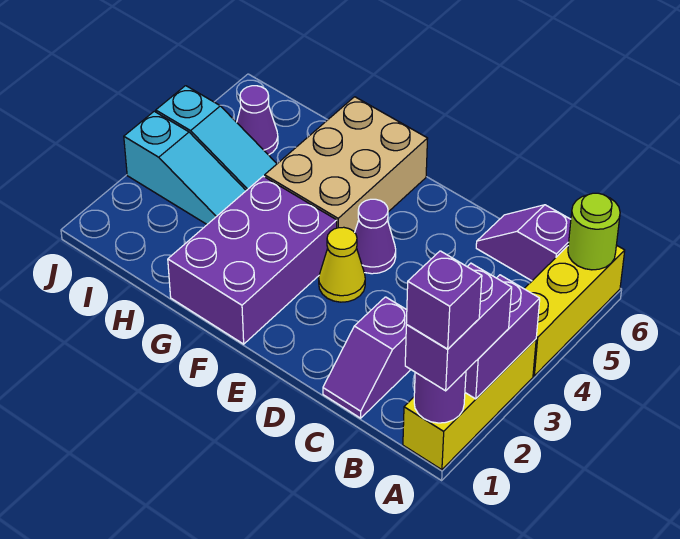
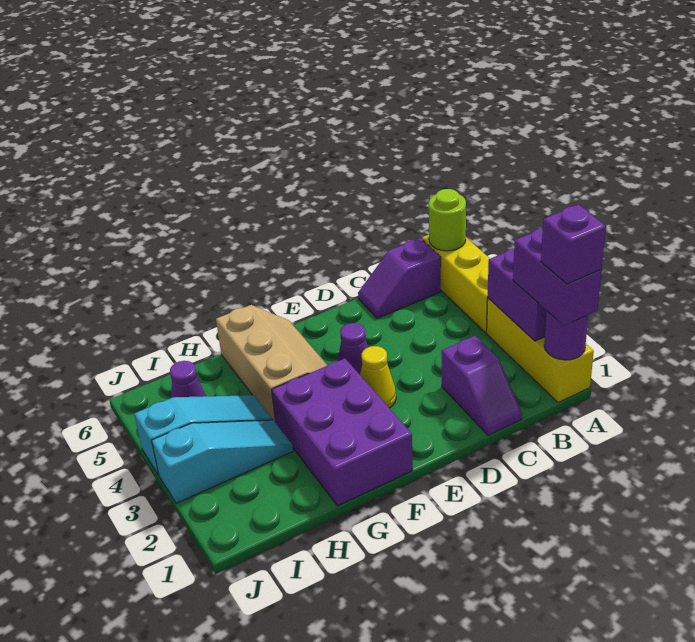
tan brick F4:G6 level 1 -> tan slope F4:G6 level 1 top G

